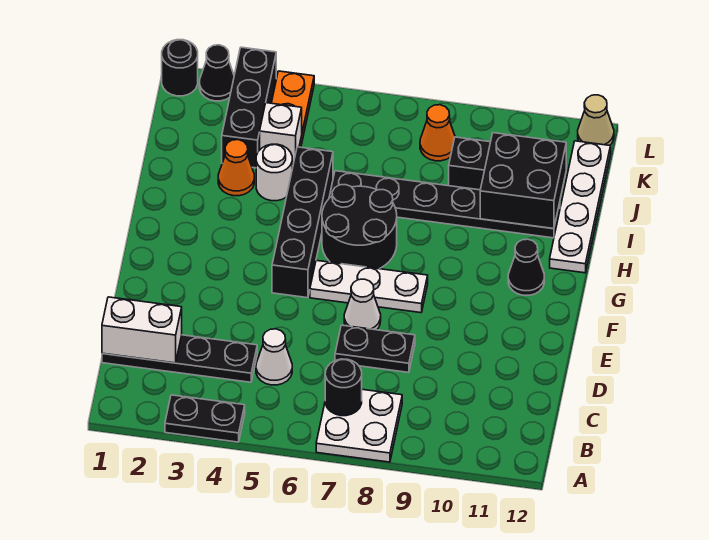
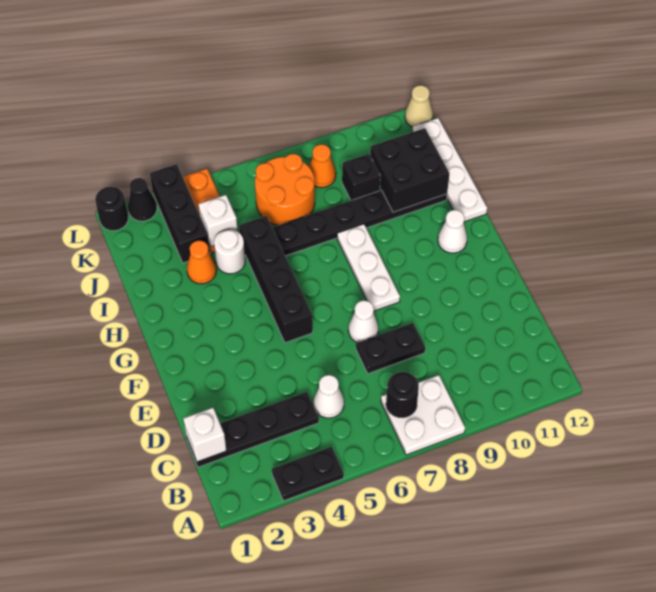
white brick C1:C2 level 2 -> white brick C1 level 2
white plate F6:F8 level 1 -> white plate F8:H8 level 1
black round brick G6:H7 level 1 -> none
black cone G11 level 1 -> white cone G11 level 1
none -> orange round brick J6:K7 level 1

